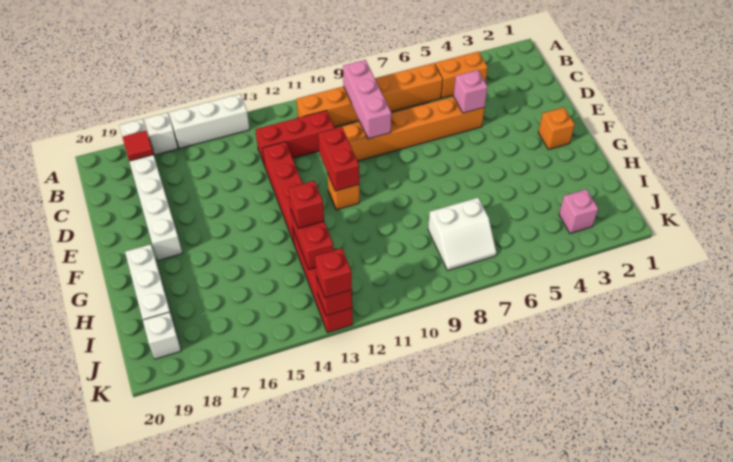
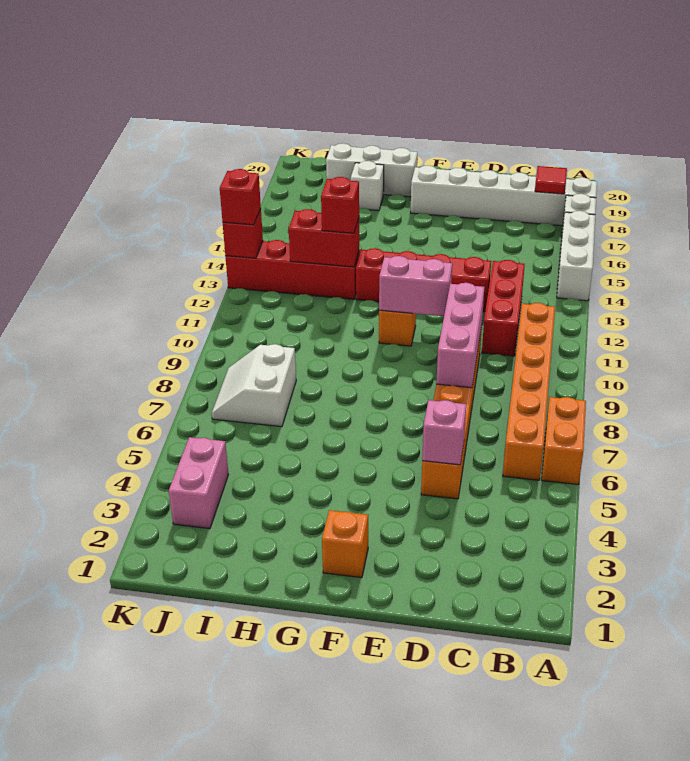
orange brick B4:B5 level 1 -> orange brick A6:A7 level 1
pink brick B9:D9 level 2 -> pink brick D8:D10 level 2
red brick E11:F11 level 2 -> pink brick E11:F11 level 2
pink brick J3 level 1 -> pink brick J3:J4 level 1
white brick J19 level 1 -> white brick H18 level 1

